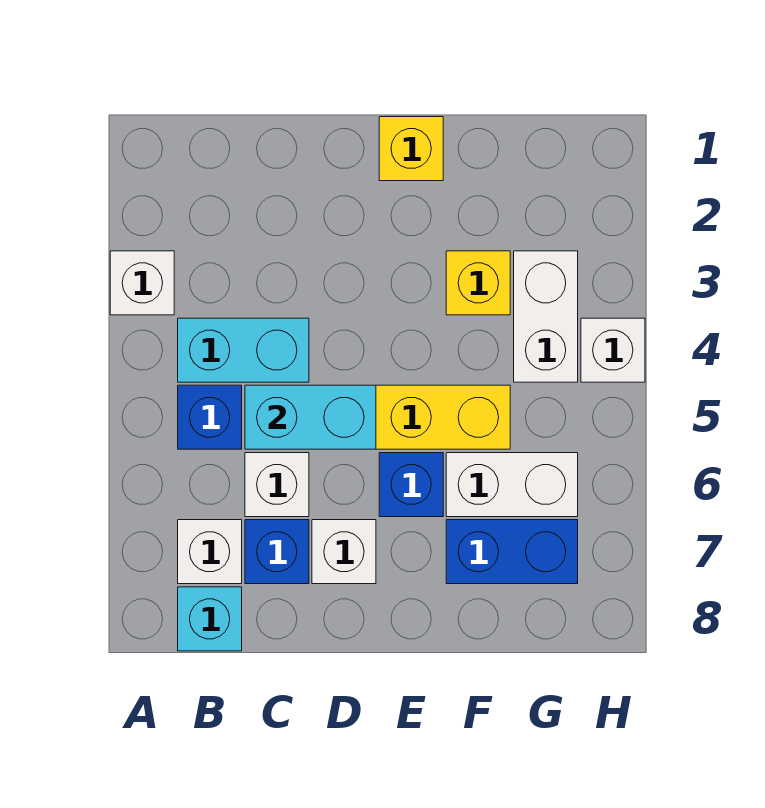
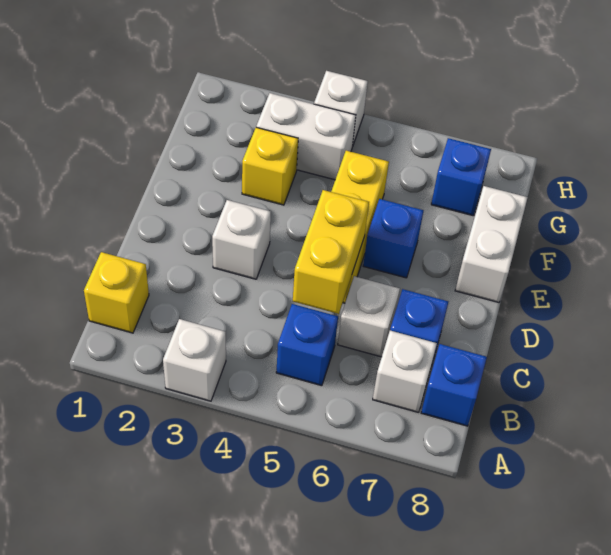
cyan brick B4:C4 level 1 -> none
cyan brick B8 level 1 -> blue brick B8 level 1
cyan brick C5:D5 level 2 -> yellow brick C5:D5 level 2
white brick D7 level 1 -> white brick D3 level 1
yellow brick E1 level 1 -> yellow brick B1 level 1
white brick F6:G6 level 1 -> white brick E8:F8 level 1
blue brick F7:G7 level 1 -> blue brick G7 level 1

